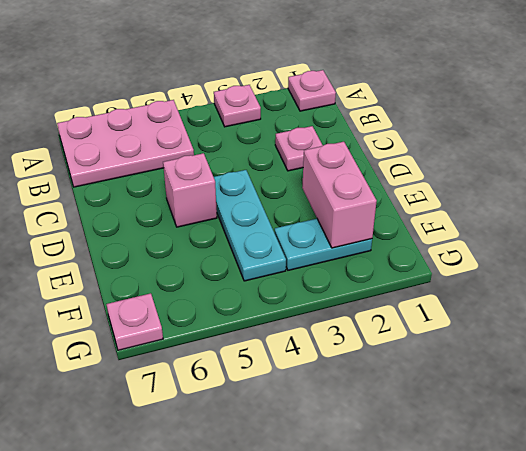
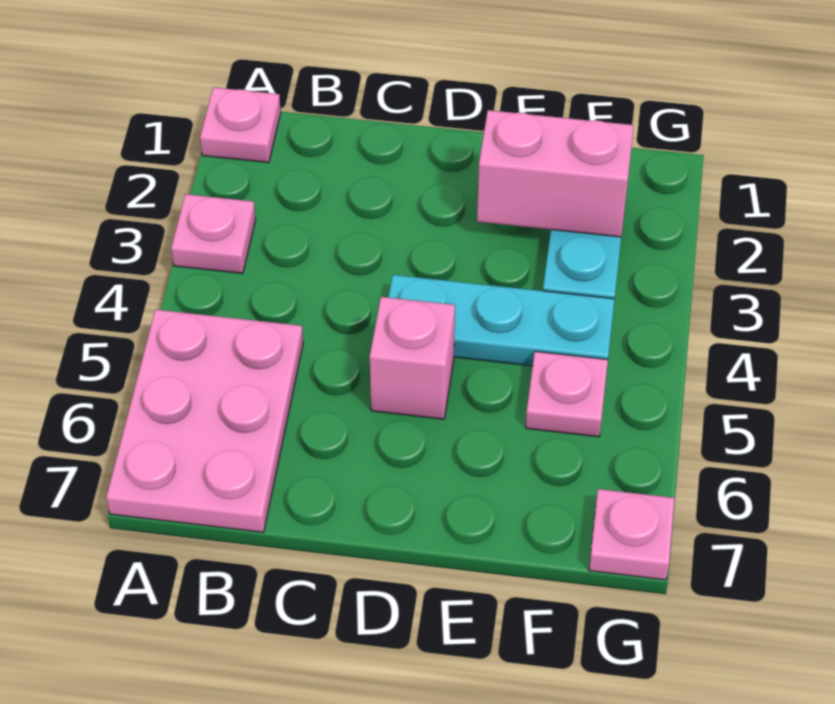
pink plate C2 level 1 -> pink plate F5 level 1

